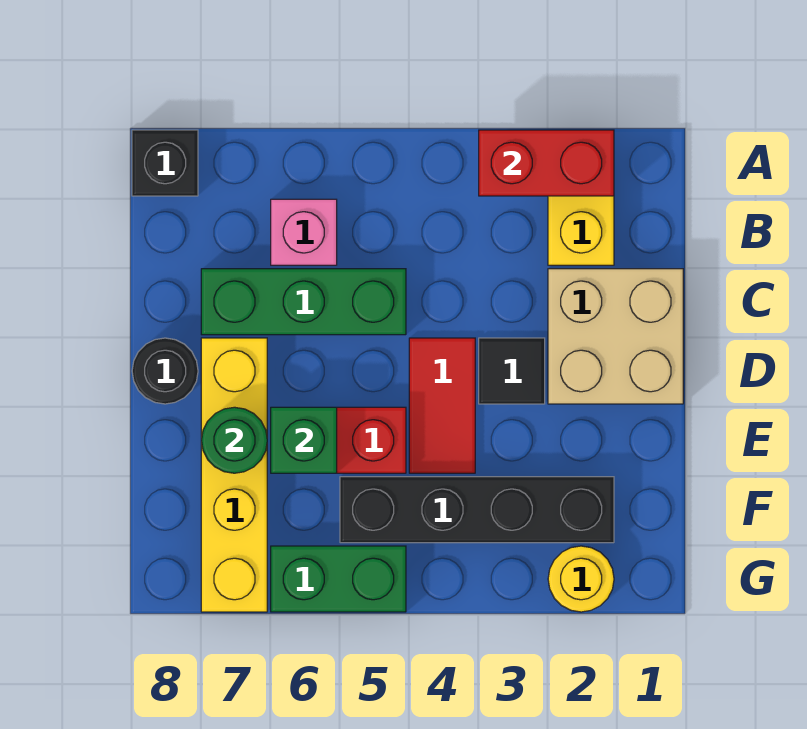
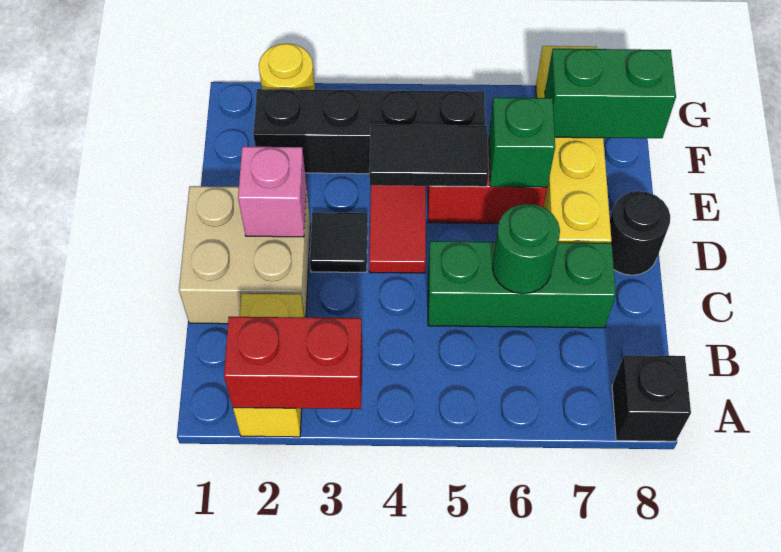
pink brick B6 level 1 -> pink brick D2 level 2
none -> black tile E4:E5 level 2
green round brick E7 level 2 -> green round brick C6 level 2
green brick G5:G6 level 1 -> green brick F7:F8 level 2

